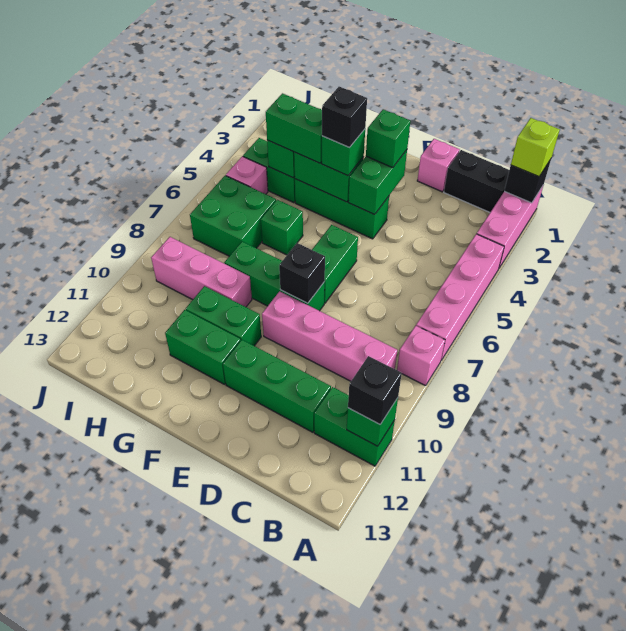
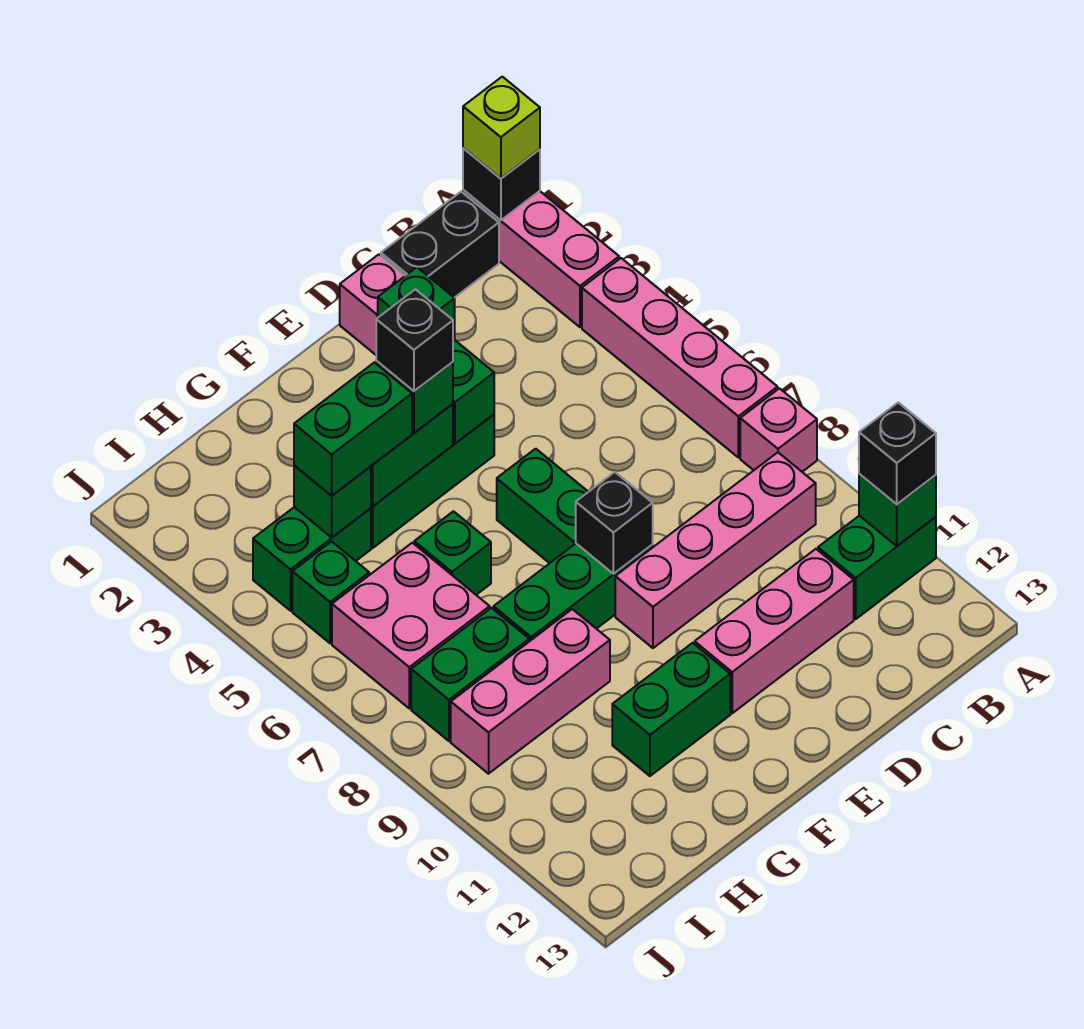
green brick C11:E11 level 1 -> pink brick C11:E11 level 1
green brick F10:G10 level 1 -> green brick H8:I8 level 1
green brick H6:I7 level 1 -> pink brick H6:I7 level 1
pink brick I5 level 1 -> green brick I5 level 1

